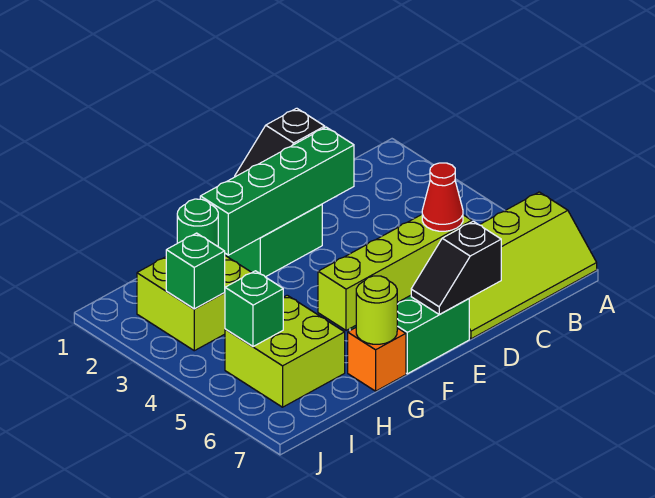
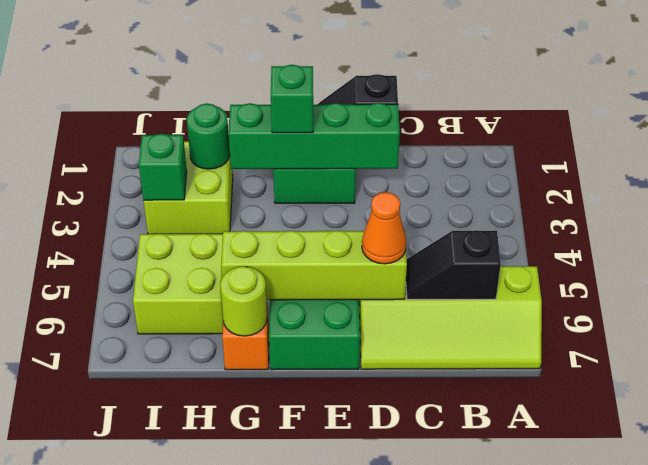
red cone D6 level 3 -> orange cone D6 level 3
black slope D7:E7 level 2 top D -> black slope B6:C6 level 2 top B
green brick I5 level 2 -> green brick F2 level 3

